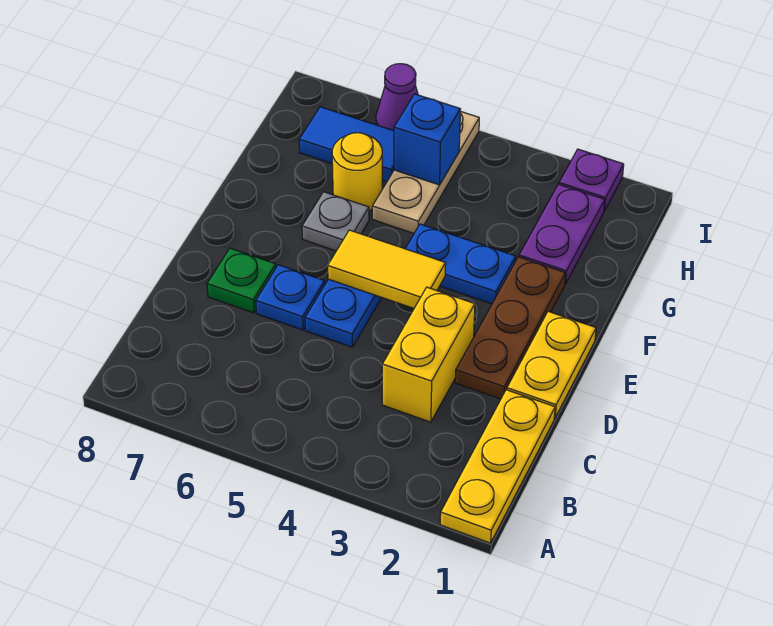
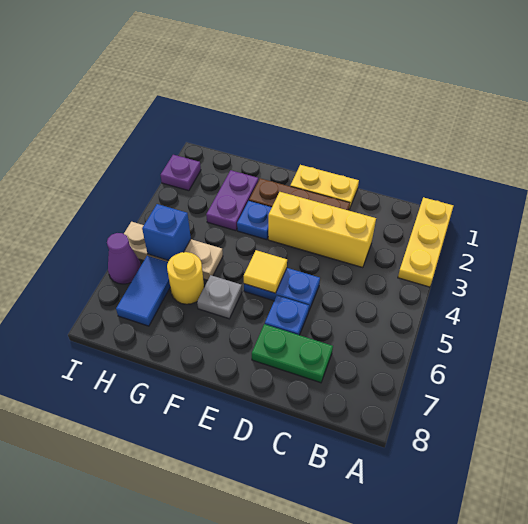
yellow plate A1:C1 level 1 -> yellow plate A1:A3 level 1
yellow brick C3:D3 level 1 -> yellow brick C3:E3 level 1
green plate D7 level 1 -> green plate C7:D7 level 1
yellow tile E4:E5 level 2 -> yellow tile E5 level 2
blue plate F3:F4 level 1 -> blue plate F3 level 1
purple plate G2:H2 level 1 -> purple plate G2:G3 level 1

